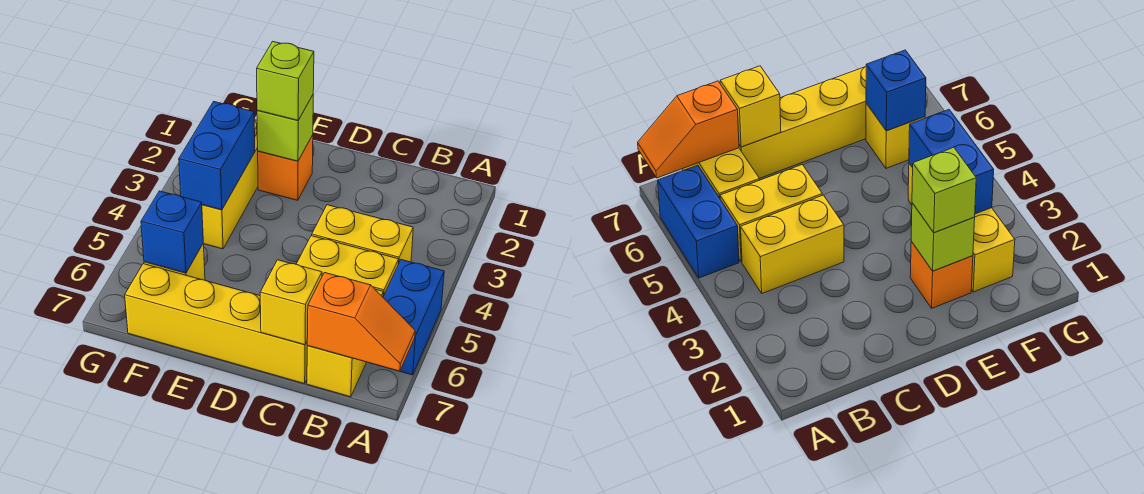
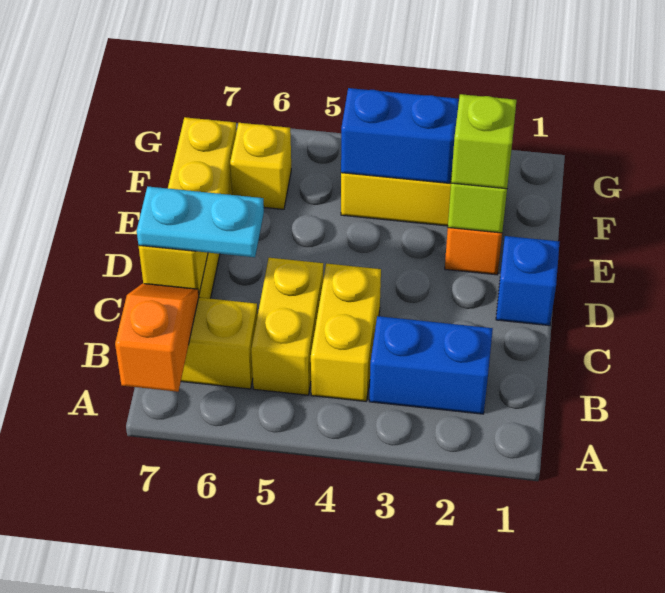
blue brick A5:A6 level 1 -> blue brick B2:B3 level 1
orange slope A7:B7 level 2 top B -> orange slope A7:B7 level 2 top A
none -> cyan plate C6:C7 level 3
blue brick F6 level 2 -> blue brick D1 level 1

